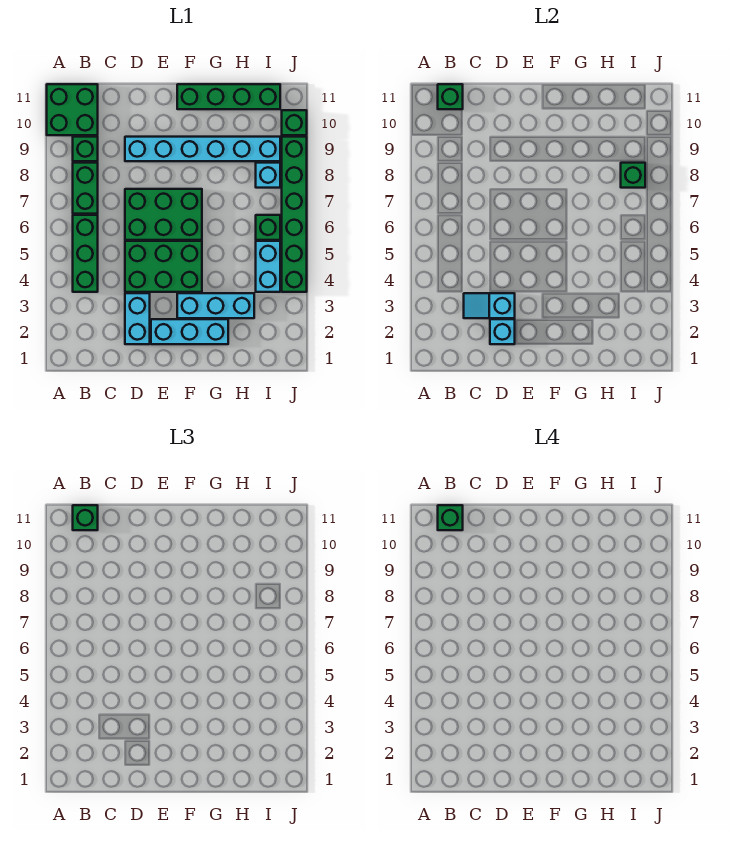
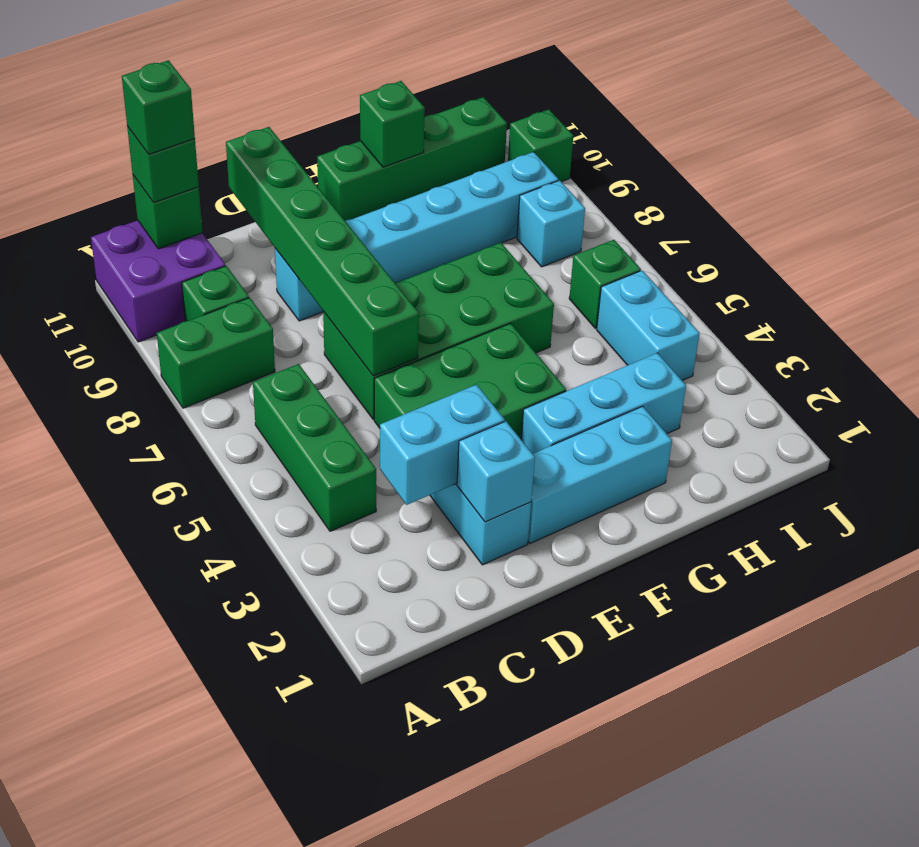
green brick A10:B11 level 1 -> purple brick A10:B11 level 1
green brick B7:B8 level 1 -> green brick A8:B8 level 1
cyan slope C3:D3 level 2 top D -> cyan brick C3:D3 level 2
green brick D6:F7 level 1 -> green brick D6:G7 level 1
green brick I8 level 2 -> green brick G11 level 2
green brick J4:J9 level 1 -> green brick D6:D11 level 2

